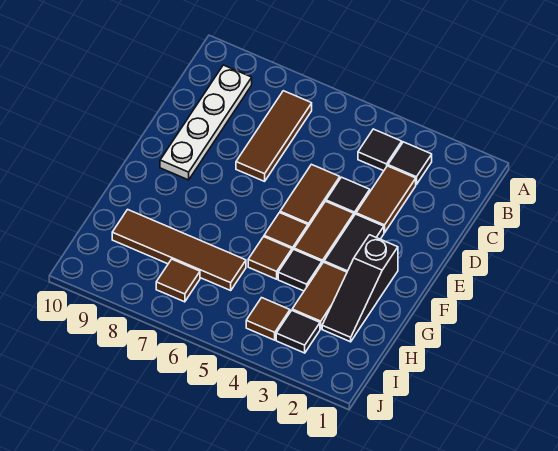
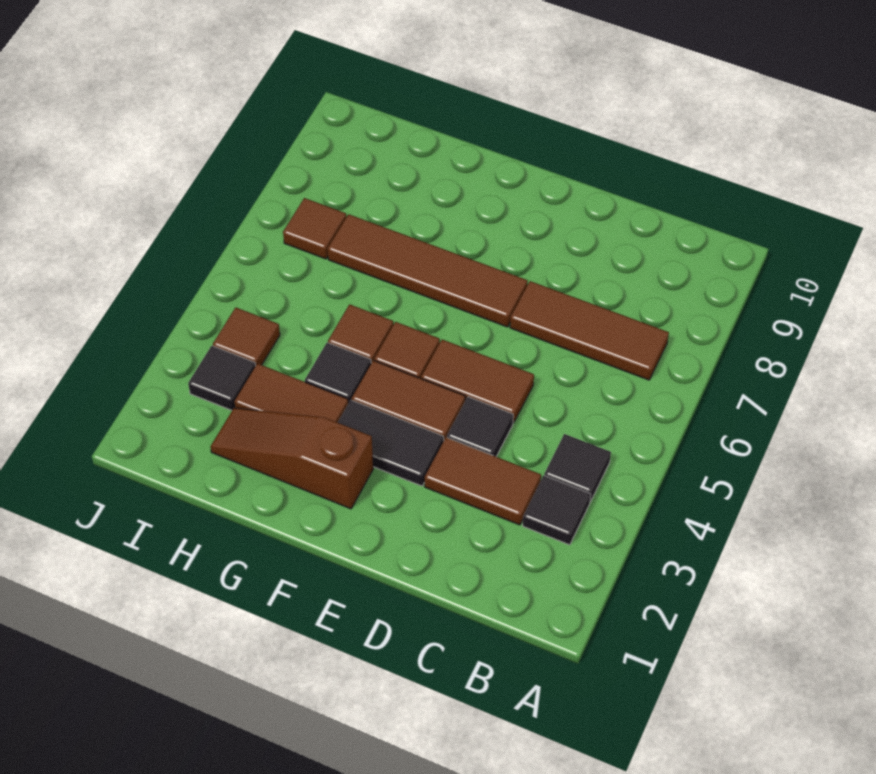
white plate B9:E9 level 1 -> none
black slope F2:H2 level 1 top F -> brown slope F2:H2 level 1 top F
brown tile H6:H9 level 1 -> brown tile E7:H7 level 1

